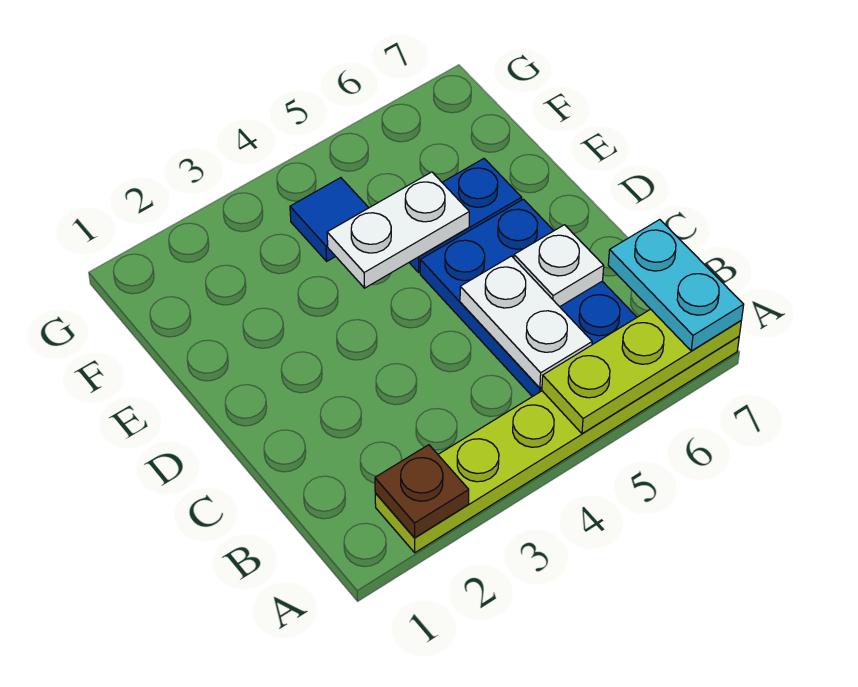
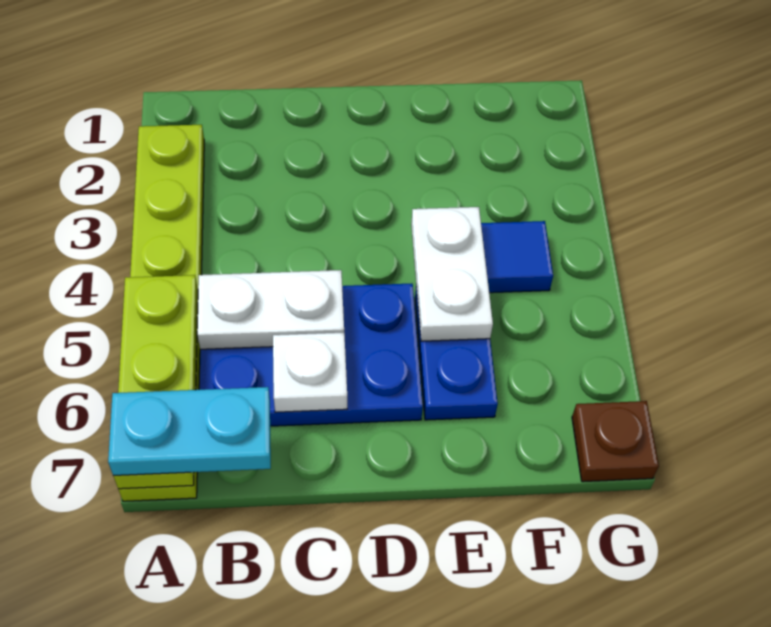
brown plate A2 level 2 -> brown plate G7 level 1

